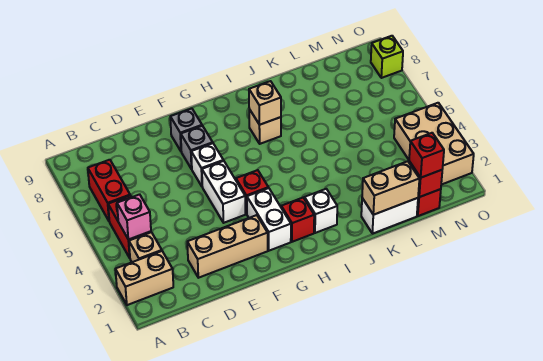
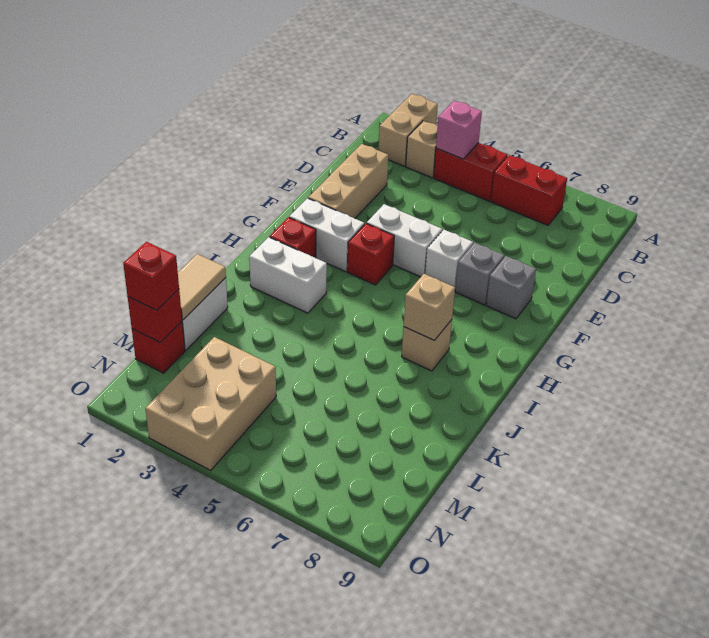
white brick I2 level 1 -> white brick I2:I3 level 1
tan brick K1:L1 level 2 -> tan tile K1:L1 level 2
tan brick N2:O4 level 1 -> tan brick M3:O4 level 1
lime brick O8 level 1 -> none

